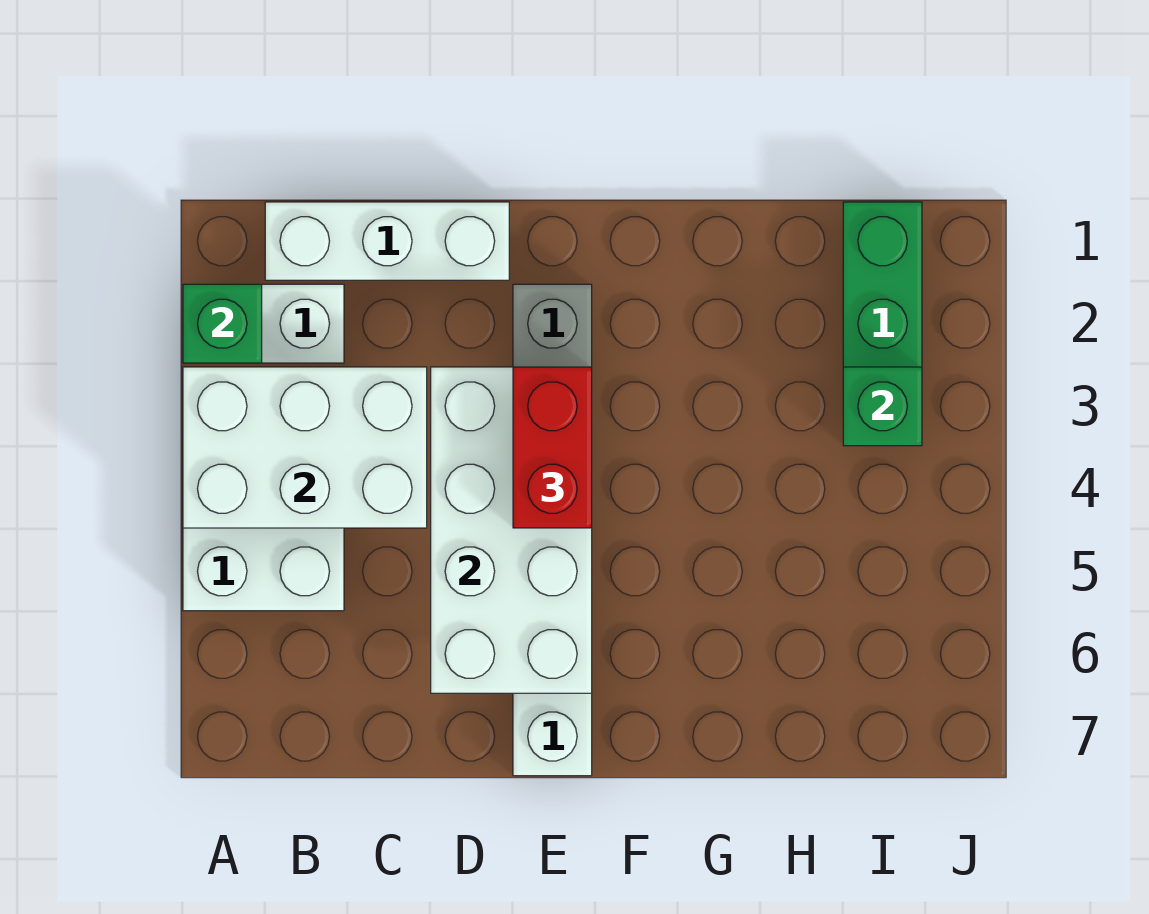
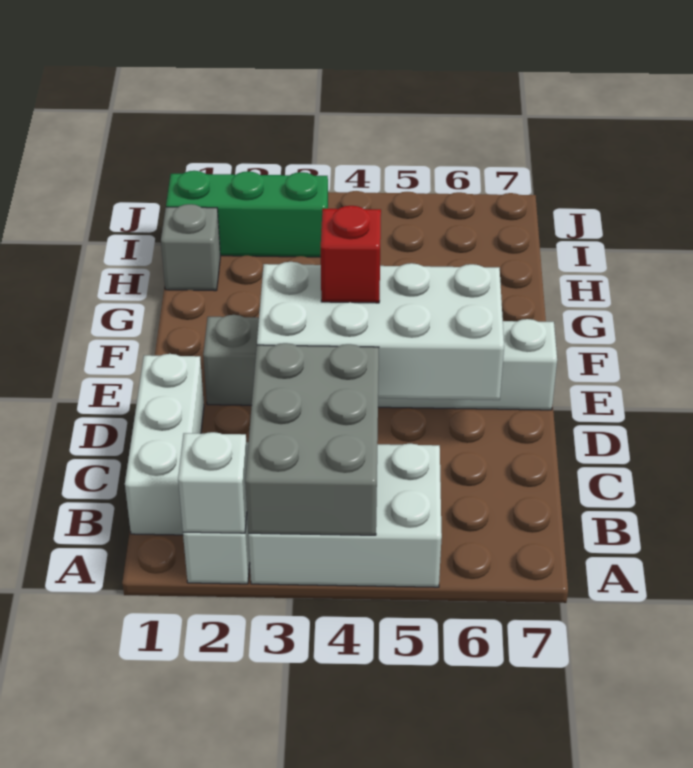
green brick A2 level 2 -> white brick A2 level 2
white brick A3:C4 level 2 -> grey brick A3:C4 level 2
red brick E3:E4 level 3 -> red brick E4 level 3
none -> grey brick H1 level 1
green brick I3 level 2 -> none

